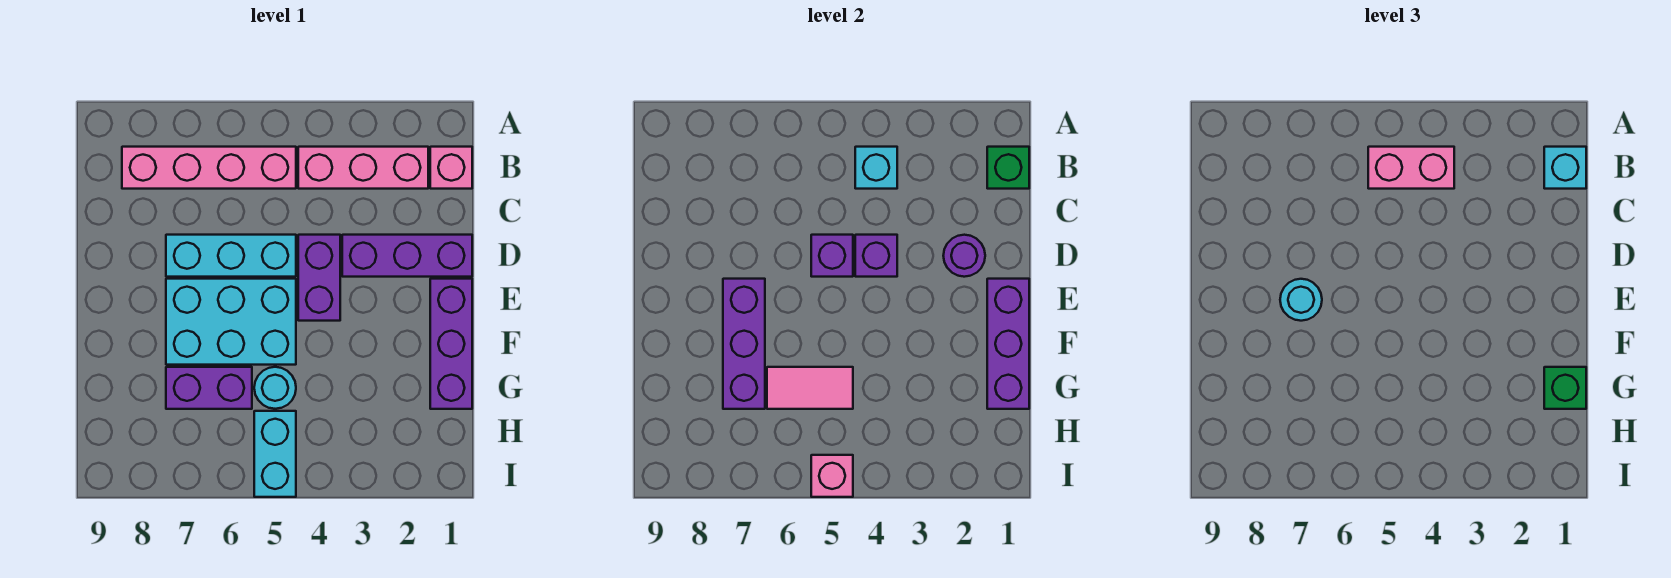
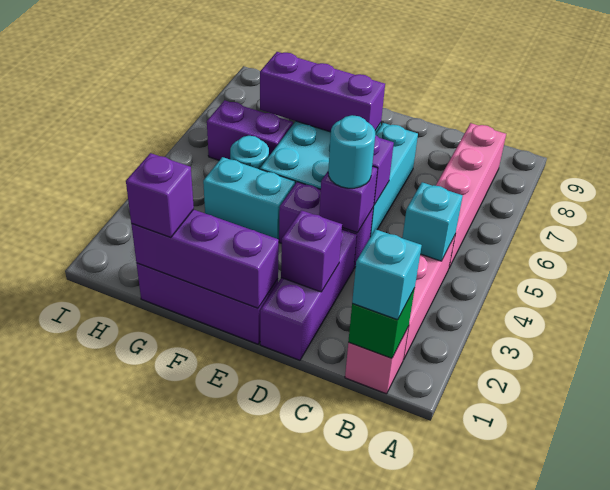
pink brick B4:B5 level 3 -> none
purple round brick D2 level 2 -> purple brick D2 level 2
cyan round brick E7 level 3 -> cyan round brick D4 level 3
green brick G1 level 3 -> purple brick G1 level 3
pink tile G5:G6 level 2 -> none
purple brick G6:G7 level 1 -> purple brick G6:H6 level 1
cyan brick H5:I5 level 1 -> cyan brick F4:G4 level 1
pink brick I5 level 2 -> none

